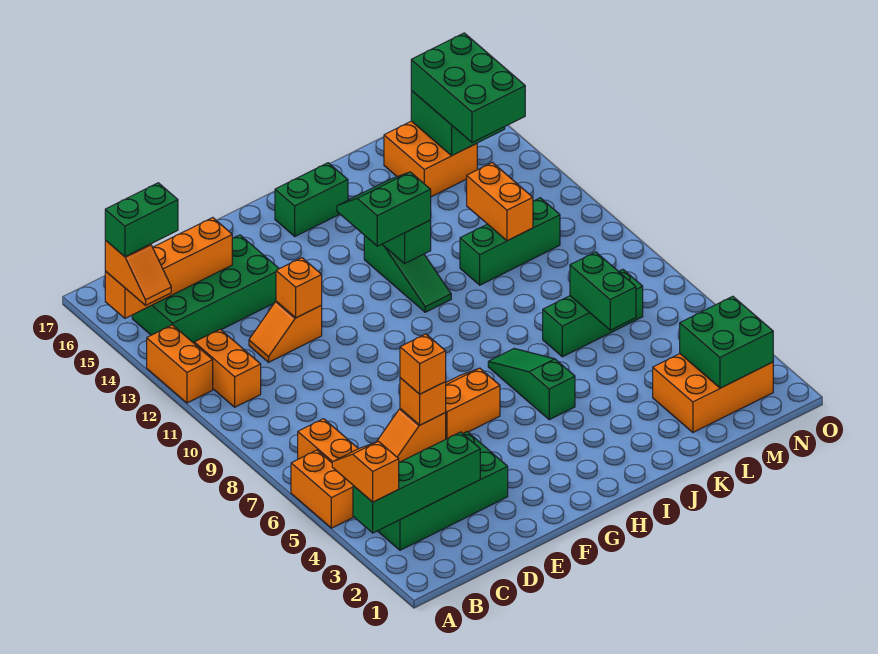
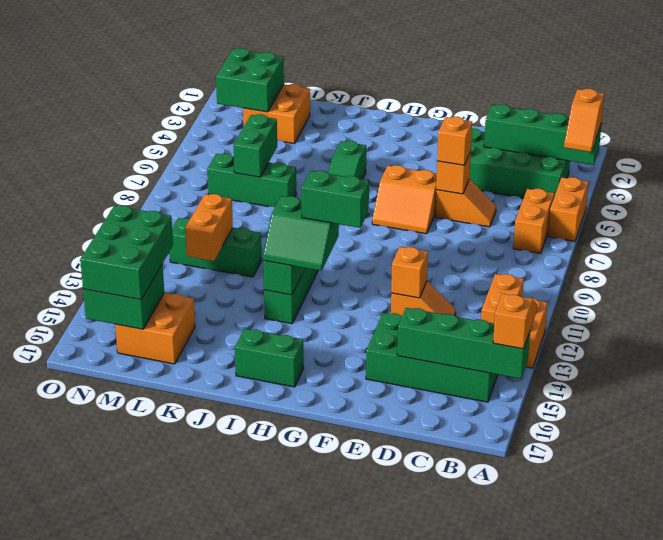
orange brick A15:D15 level 2 -> green brick A15:D15 level 2
green brick A15:B15 level 4 -> green brick G12:H12 level 4
orange brick L2:N3 level 1 -> orange brick L2:M3 level 1

